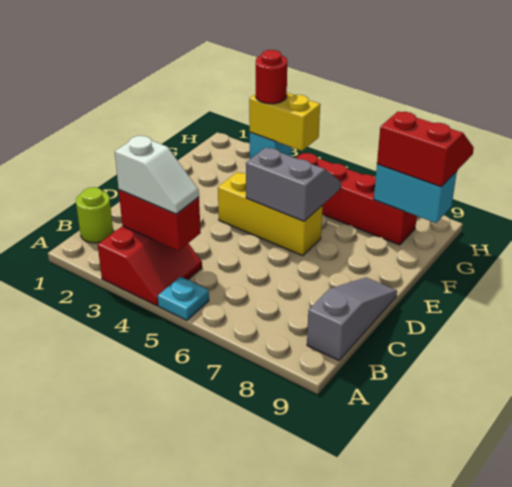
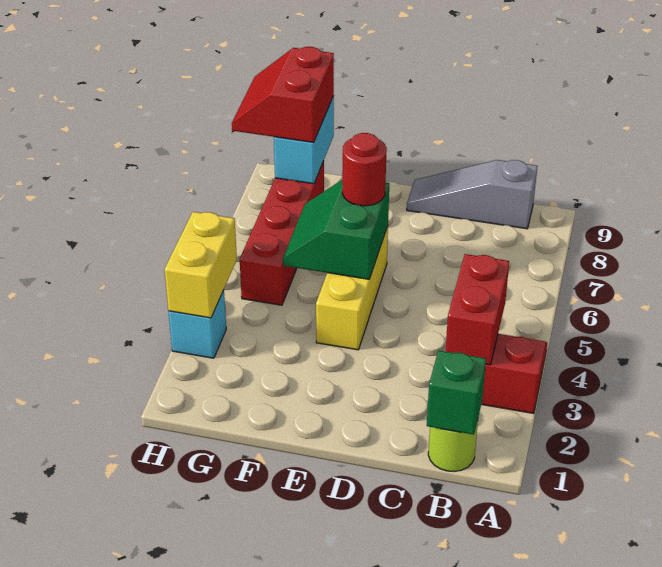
cyan plate A5 level 1 -> none
none -> green brick B1 level 2
white slope B3:B4 level 3 top 3 -> none
grey slope E5:F6 level 2 top E -> green slope E5:F6 level 2 top E
red round brick H3 level 3 -> red round brick E6 level 3

